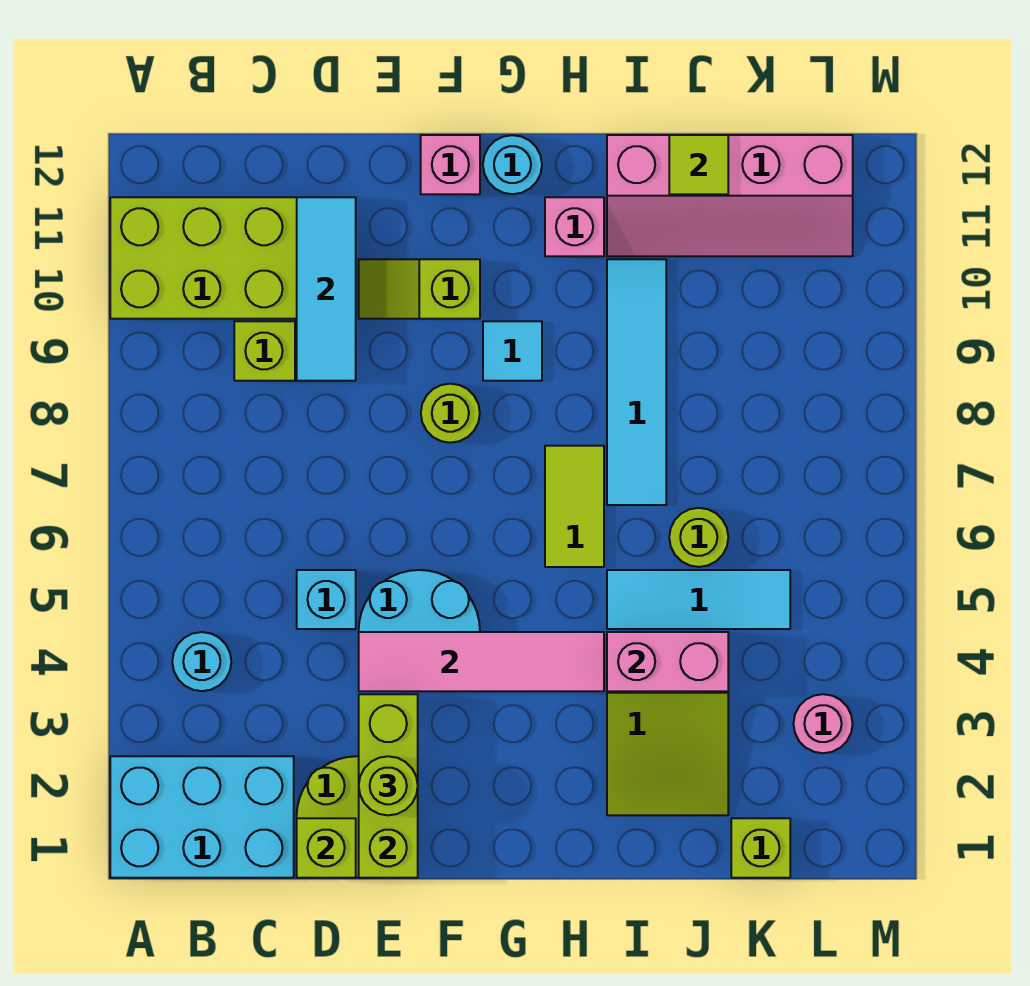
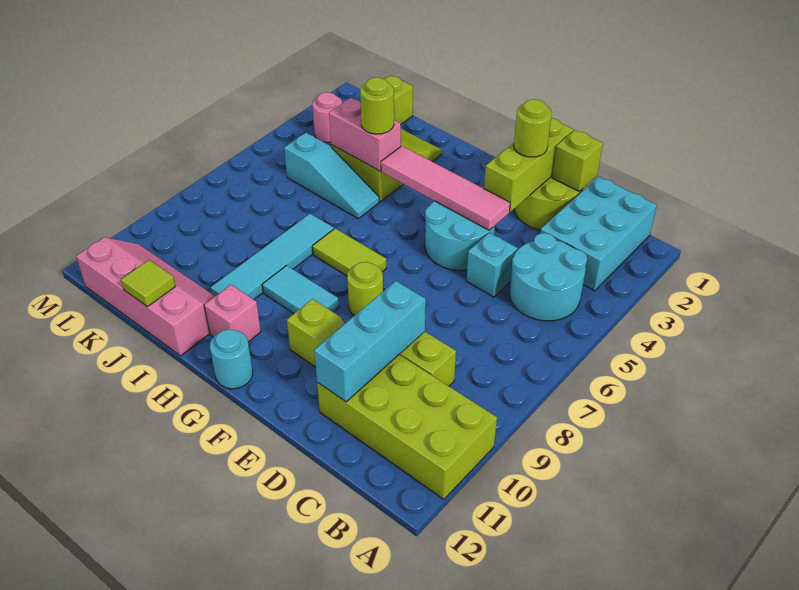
cyan brick A1:C2 level 1 -> cyan brick B1:C3 level 1
cyan round brick B4 level 1 -> cyan round brick B4:C5 level 1
cyan tile D9:D11 level 2 -> cyan brick D9:D11 level 2
pink brick F12 level 1 -> none
cyan tile G9 level 1 -> cyan tile G9:H9 level 1
lime tile H6:H7 level 1 -> lime tile G7:H7 level 1
cyan tile I5:K5 level 1 -> cyan slope I5:K5 level 1 top K
lime round brick J6 level 1 -> lime round brick I4 level 3

